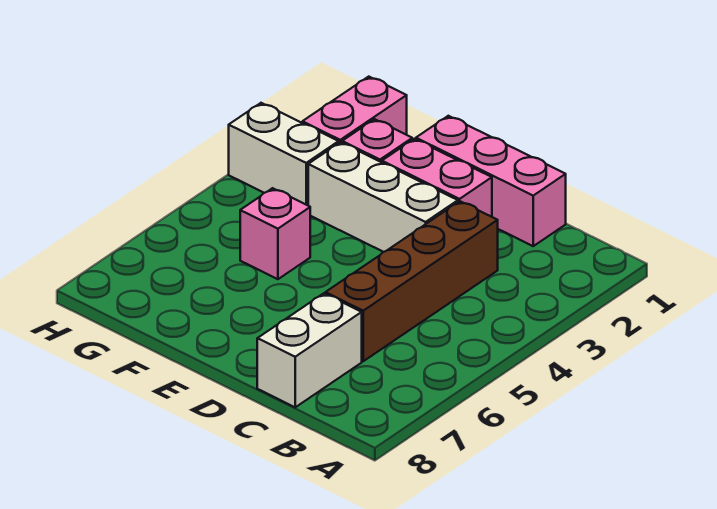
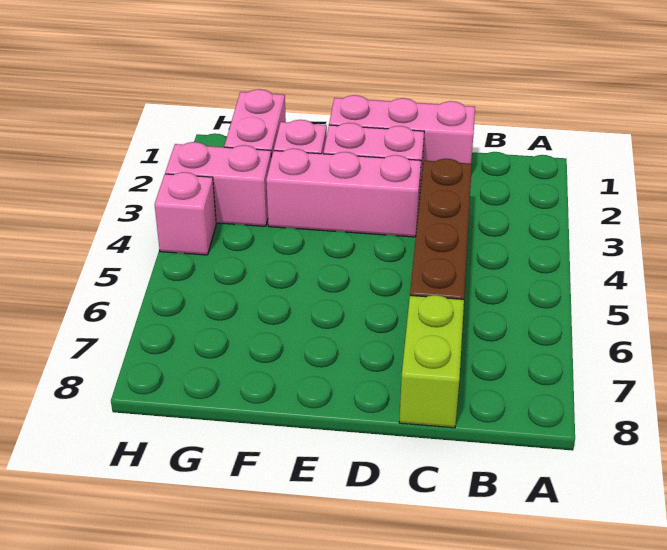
white brick C7:C8 level 1 -> lime brick C7:C8 level 1
white brick D3:F3 level 1 -> pink brick D3:F3 level 1
pink brick F5 level 1 -> pink brick H4 level 1
white brick G3:H3 level 1 -> pink brick G3:H3 level 1

